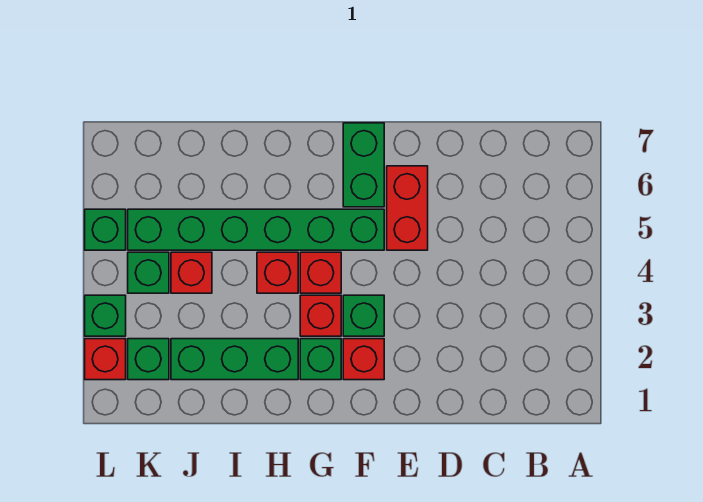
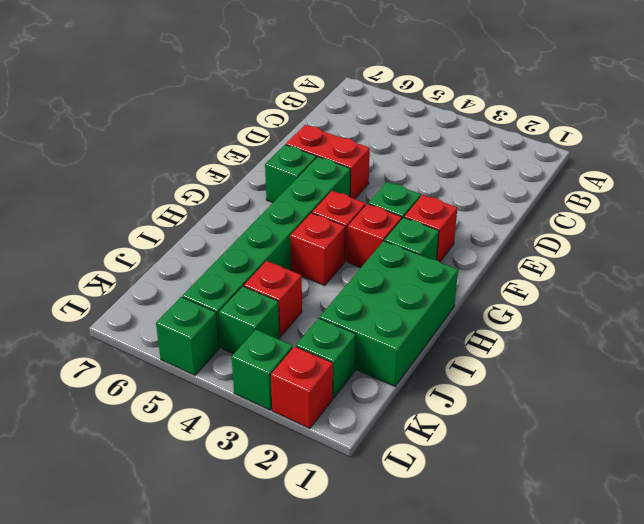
green brick F6:F7 level 1 -> green brick F6 level 1
green brick H2:J2 level 1 -> green brick H1:J2 level 1

